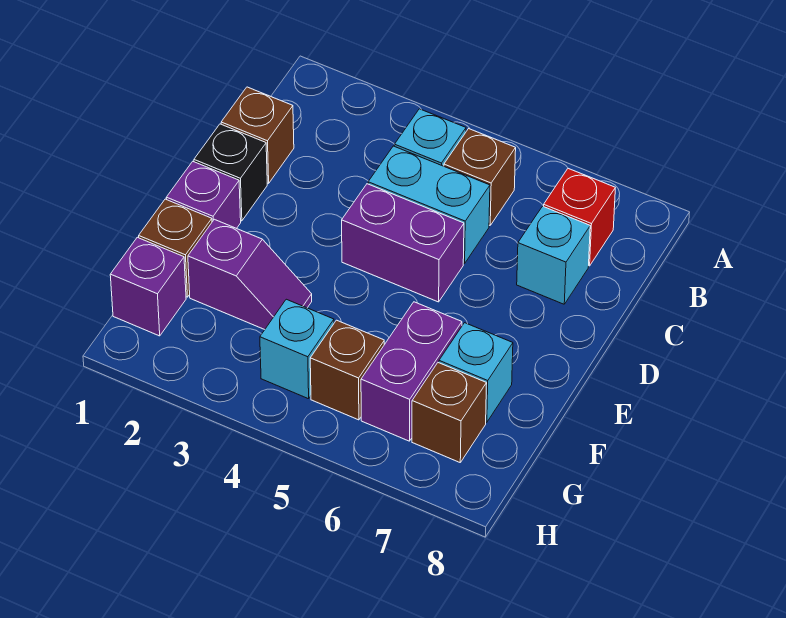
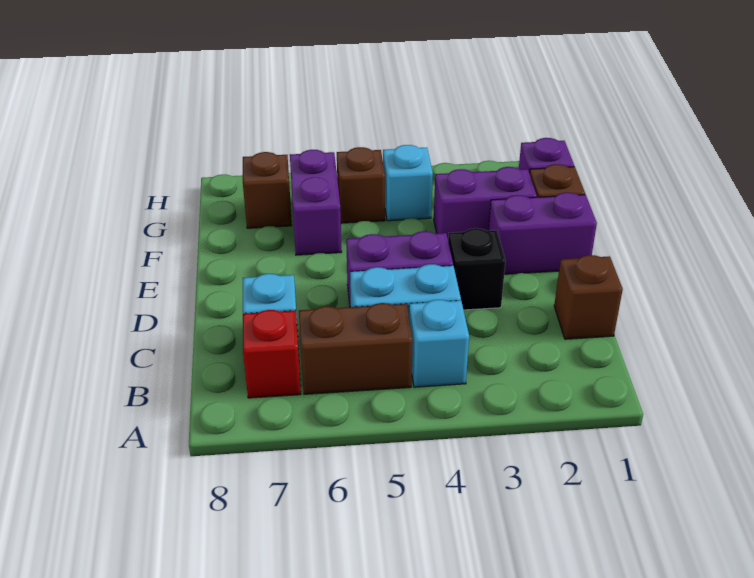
brown brick B5 level 1 -> brown brick B5:B6 level 1
black brick D1 level 1 -> black brick D3 level 1
purple brick E1 level 1 -> purple brick E1:E2 level 1
purple slope F2:F3 level 1 top 2 -> purple brick F2:F3 level 1
cyan brick F7 level 1 -> none

